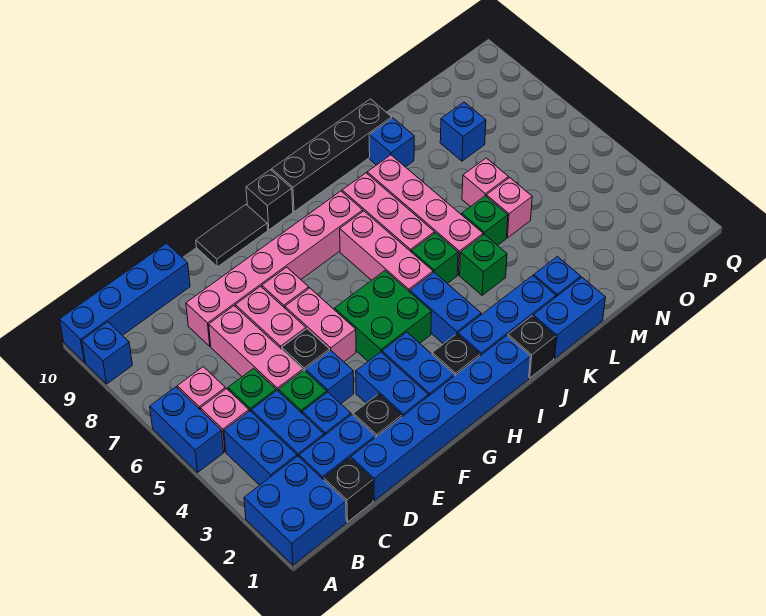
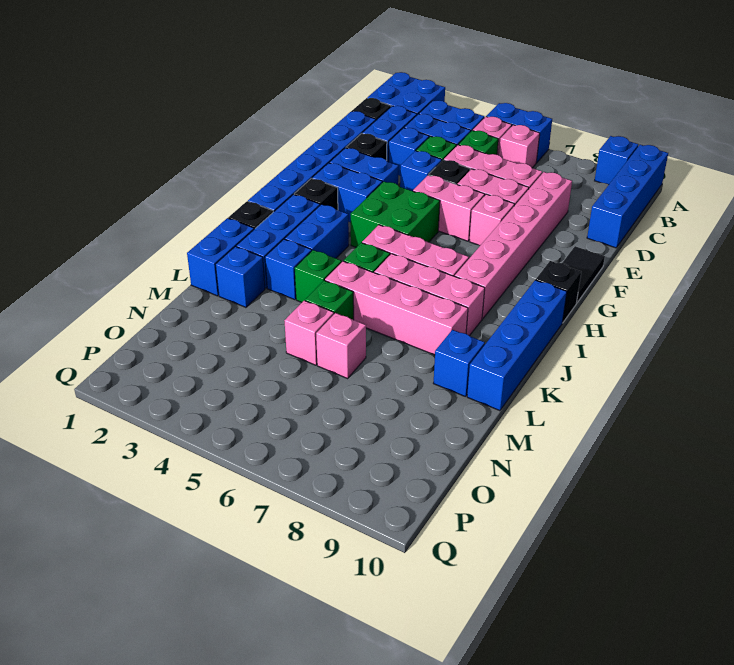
blue brick I3:I4 level 1 -> blue brick I3:J3 level 1
black brick I10:L10 level 1 -> blue brick I10:L10 level 1
blue brick N8 level 1 -> blue brick K3 level 1

